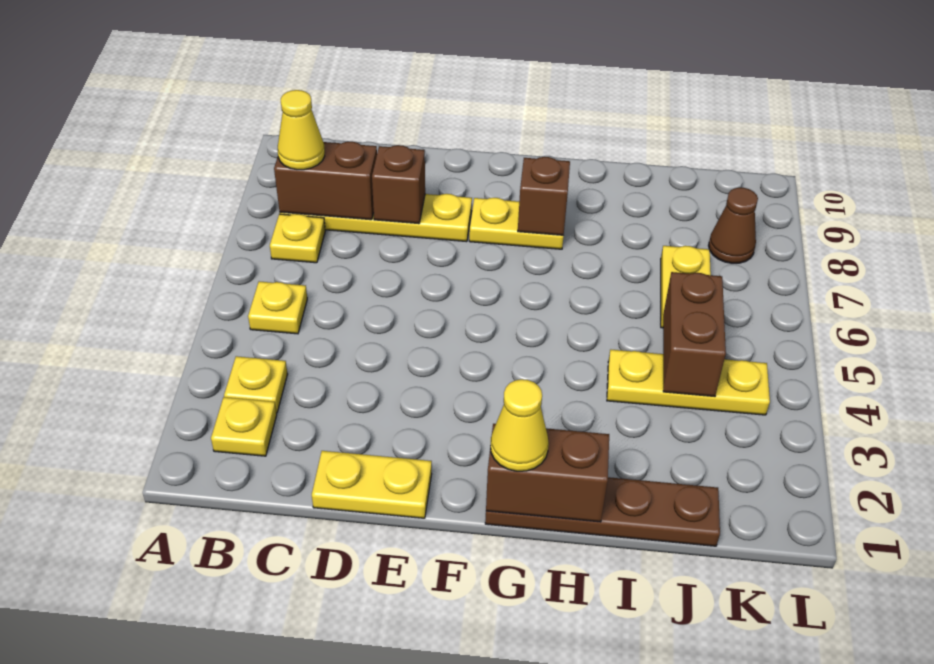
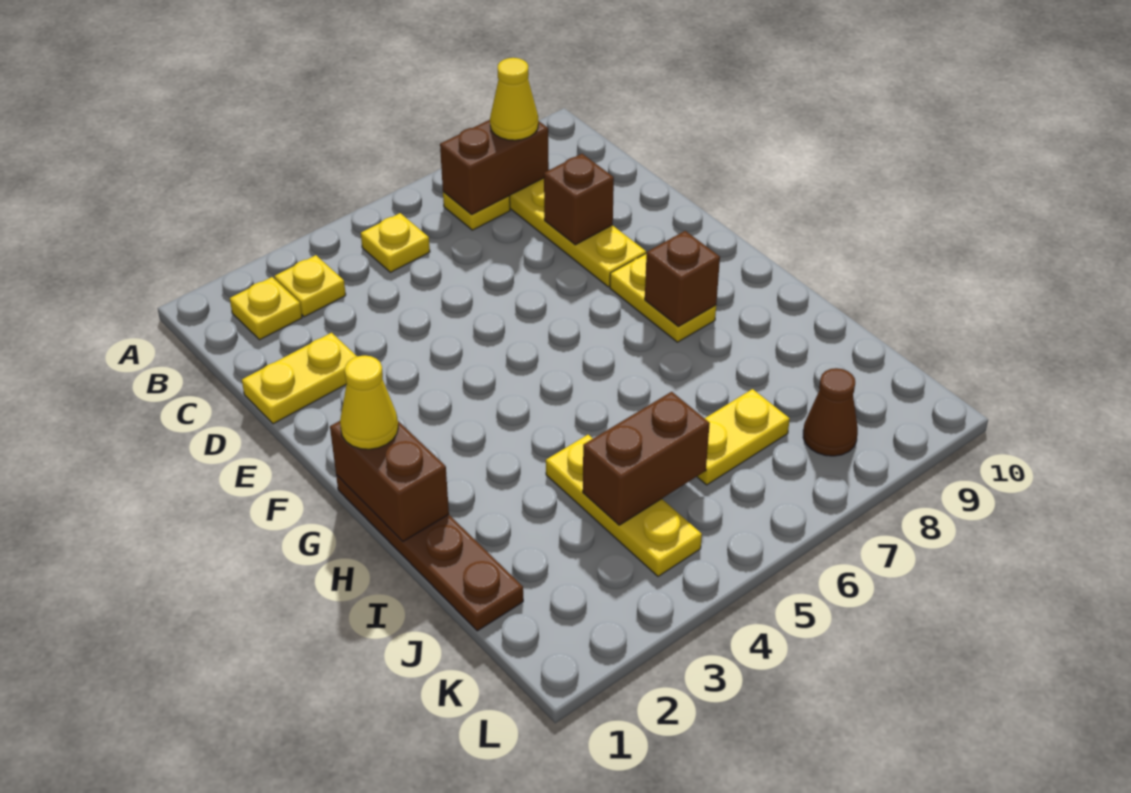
brown brick B8:C8 level 2 -> brown brick B7:B8 level 2
yellow plate D1:E1 level 1 -> yellow plate D1:D2 level 1

